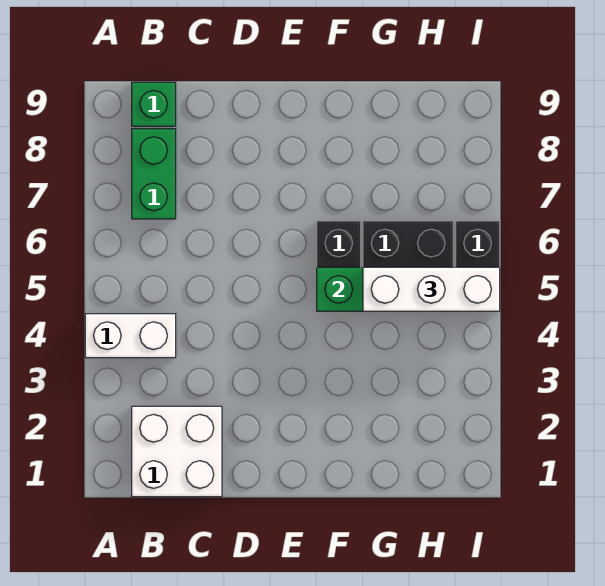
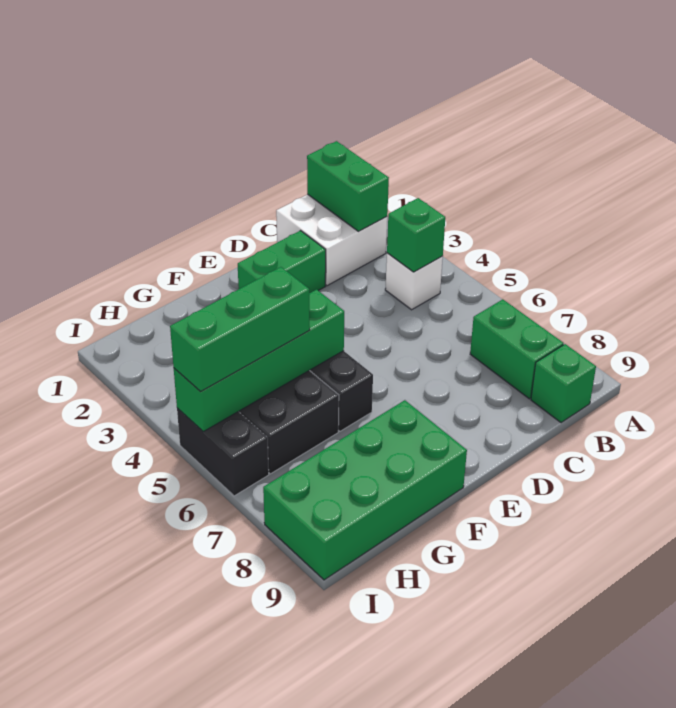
white brick A4:B4 level 1 -> white brick B4 level 1
none -> green brick B1:B2 level 2
none -> green brick B4 level 2
none -> green brick D2:E2 level 1
none -> green brick F8:I9 level 1
white brick G5:I5 level 3 -> green brick G5:I5 level 3

